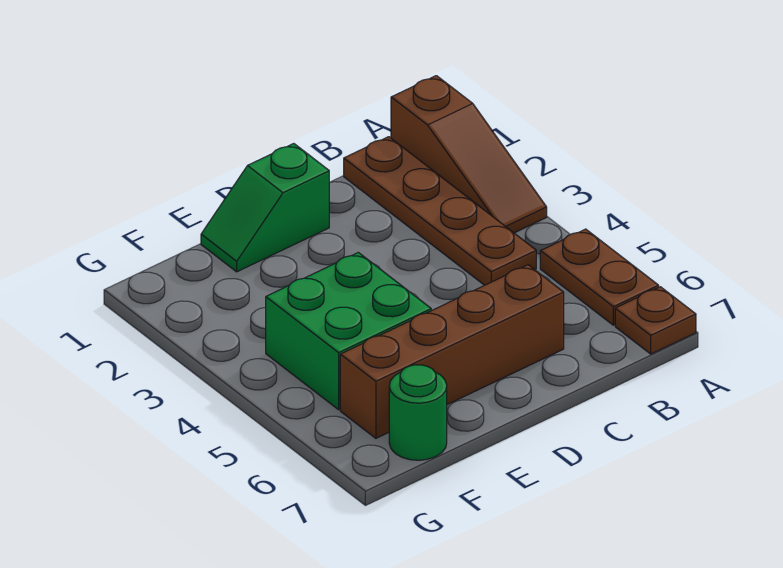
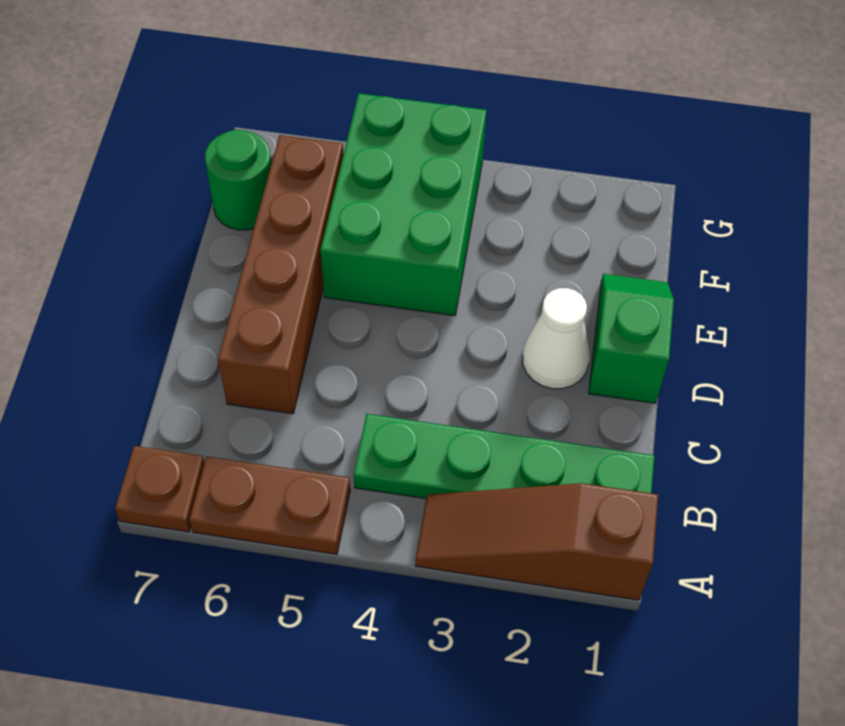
brown plate B1:B4 level 1 -> green plate B1:B4 level 1
none -> white cone D2 level 1
green brick E4:F5 level 1 -> green brick E4:G5 level 1

